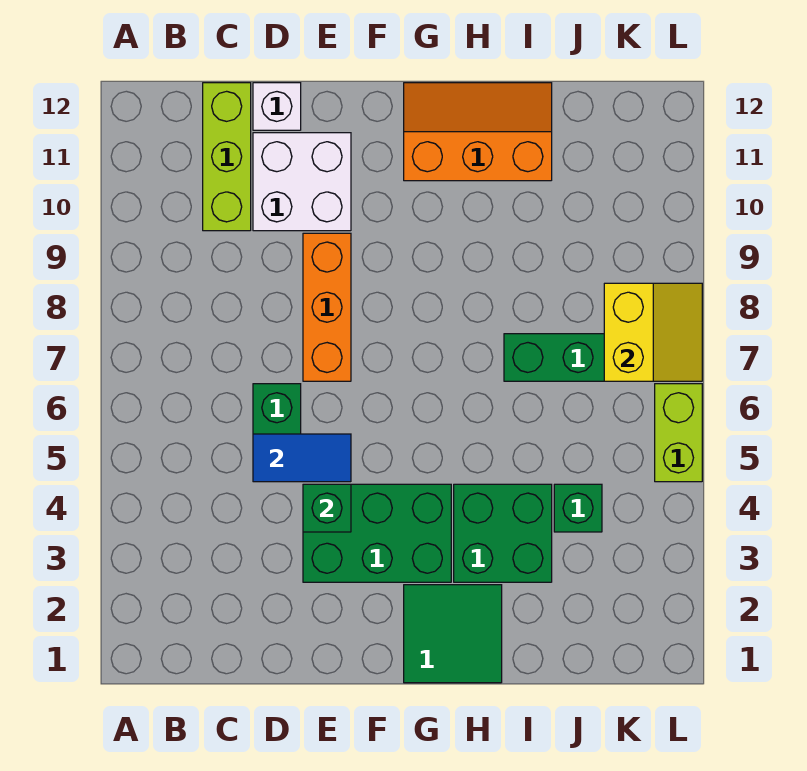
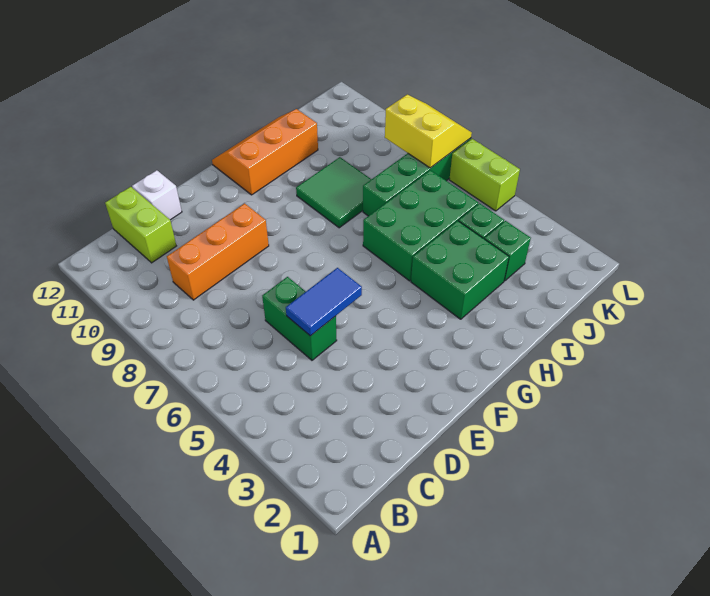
lime brick C10:C12 level 1 -> lime brick C11:C12 level 1
white brick D10:E11 level 1 -> none
green brick E3:G4 level 1 -> green brick H5:J6 level 1
green brick E4 level 2 -> green brick J3 level 1
orange brick E7:E9 level 1 -> orange brick C9:E9 level 1
green tile G1:H2 level 1 -> green tile H8:I9 level 1

